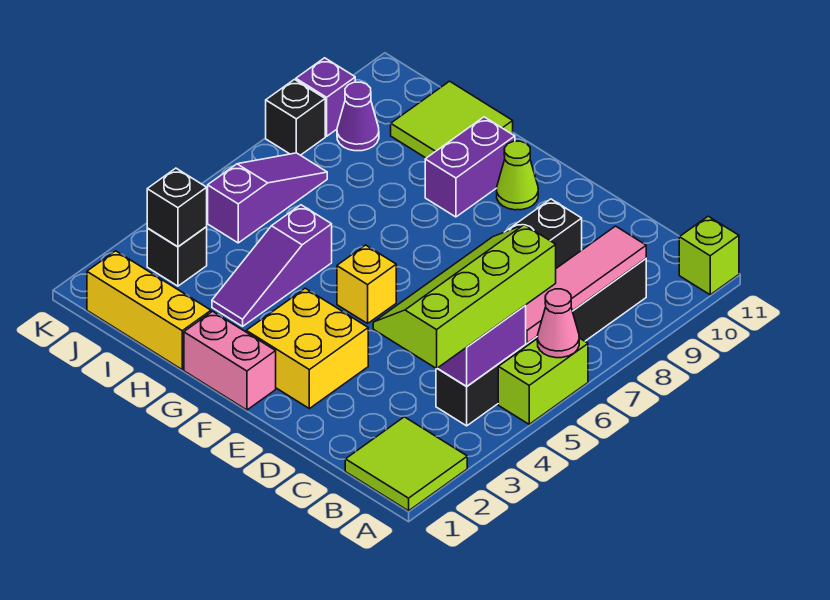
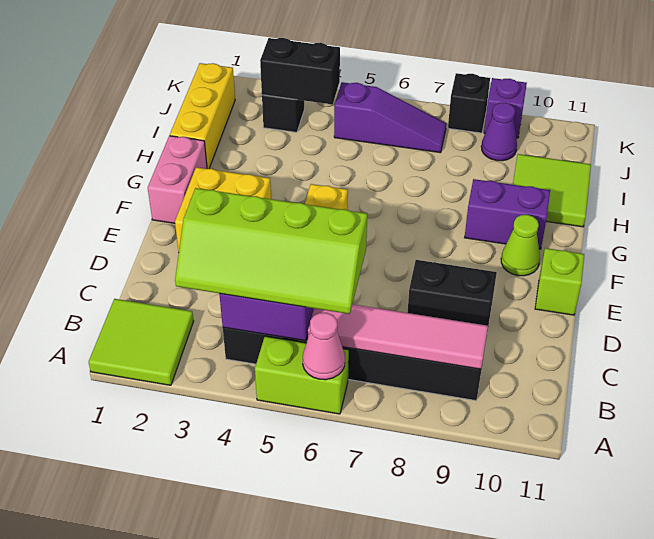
lime brick A11 level 1 -> lime brick E11 level 1
lime slope B3:C6 level 3 top B -> lime slope B3:C6 level 3 top C
purple slope H3:H5 level 1 top 5 -> none
black brick J3 level 2 -> black brick J3:J4 level 2

